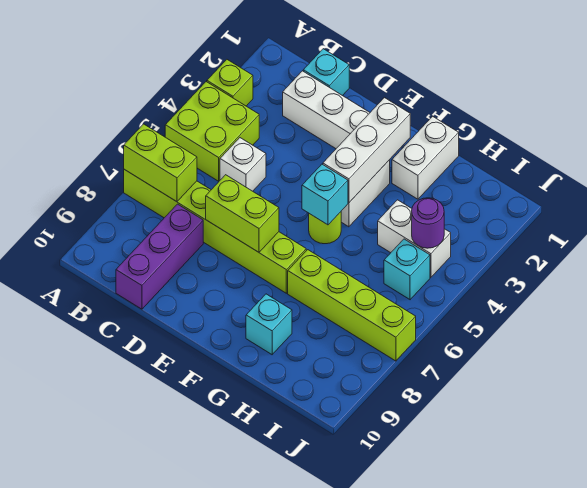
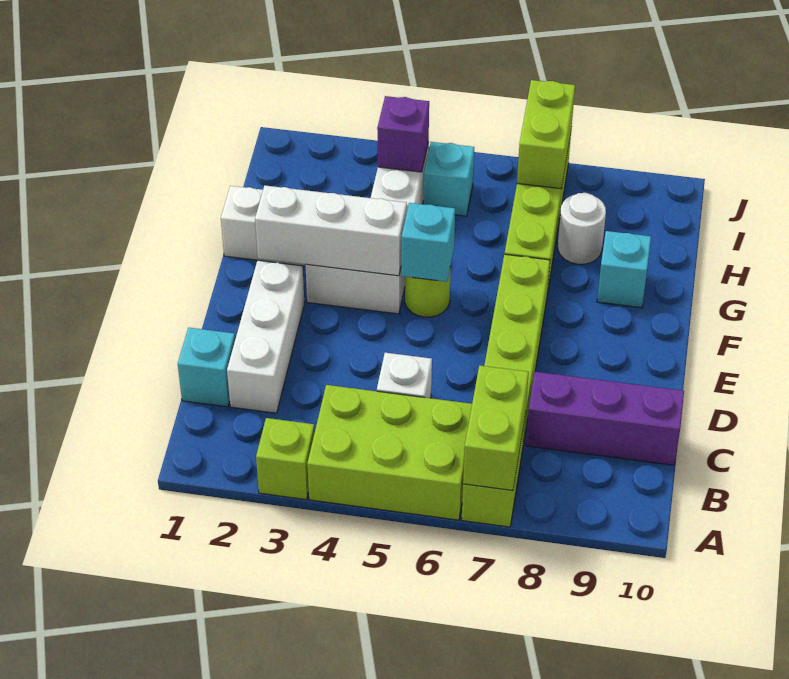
lime brick A4:B5 level 1 -> lime brick A4:B6 level 1
lime brick D7:E7 level 2 -> lime brick I7:J7 level 2
none -> white round brick H8 level 1
purple round brick I4 level 2 -> purple brick I4 level 2

